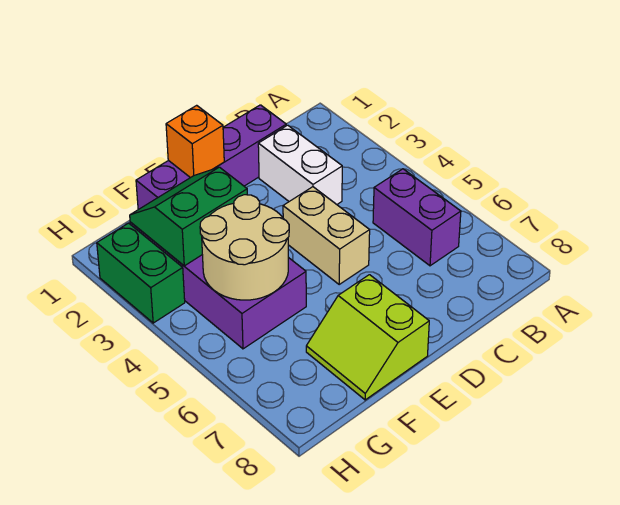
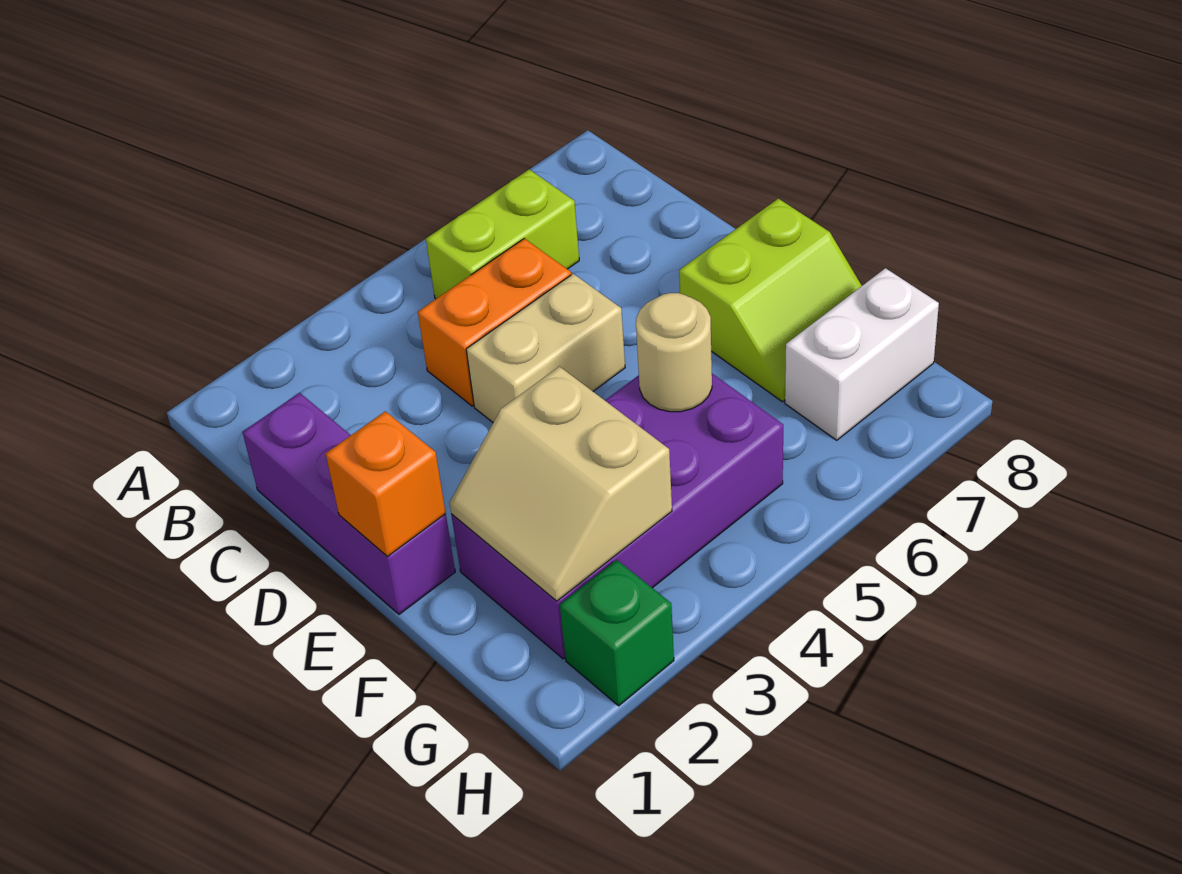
purple brick B5:B6 level 1 -> lime brick B5:B6 level 1
purple brick C1:F1 level 1 -> purple brick C1:E1 level 1
white brick C2:C3 level 1 -> white brick G7:G8 level 1
none -> orange brick C4:C5 level 1
green slope F2:G3 level 2 top 3 -> tan slope F2:G3 level 2 top 3
tan round brick F4:G5 level 2 -> tan round brick F5 level 2
green brick H2:H3 level 1 -> green brick H2 level 1

